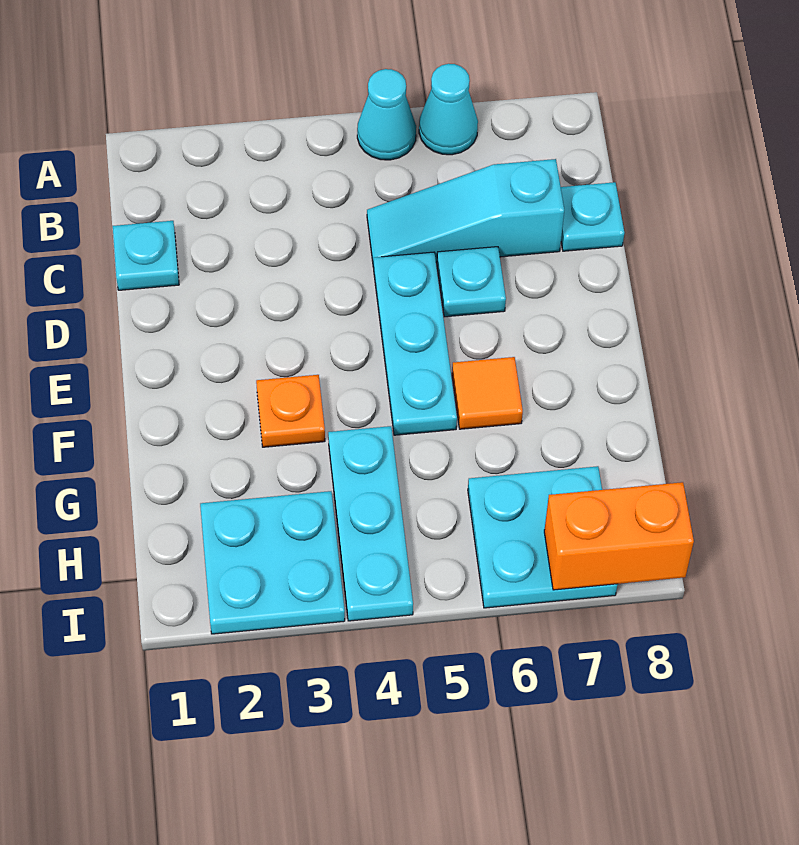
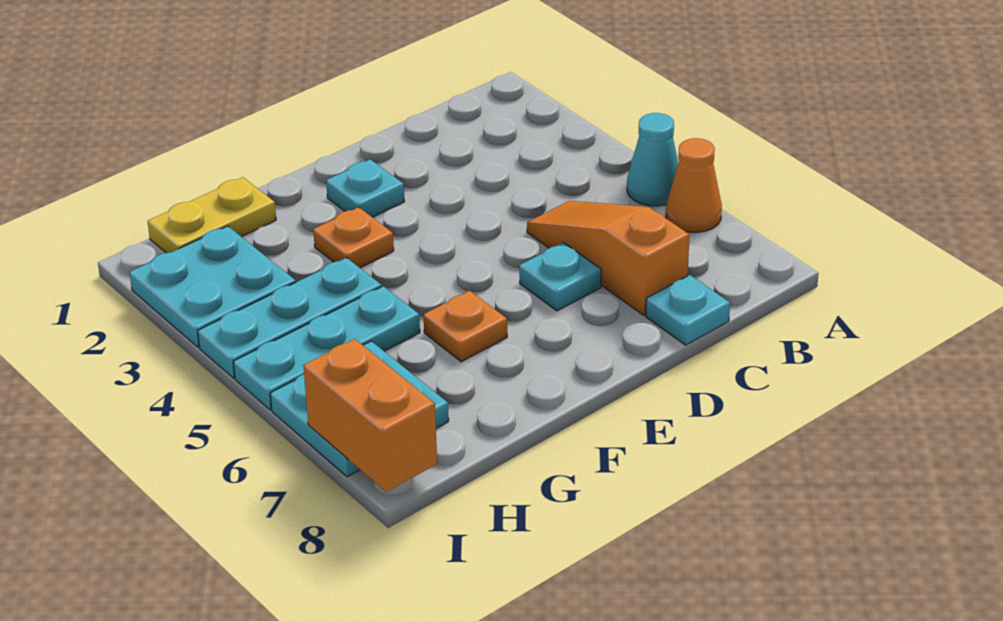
cyan cone A6 level 1 -> orange cone A6 level 1
cyan plate C1 level 1 -> cyan plate E2 level 1
cyan slope C5:C7 level 1 top 7 -> orange slope C5:C7 level 1 top 7
cyan plate D5:F5 level 1 -> cyan plate G5:I5 level 1
orange tile F6 level 1 -> orange plate F6 level 1
none -> yellow plate G1:H1 level 1

